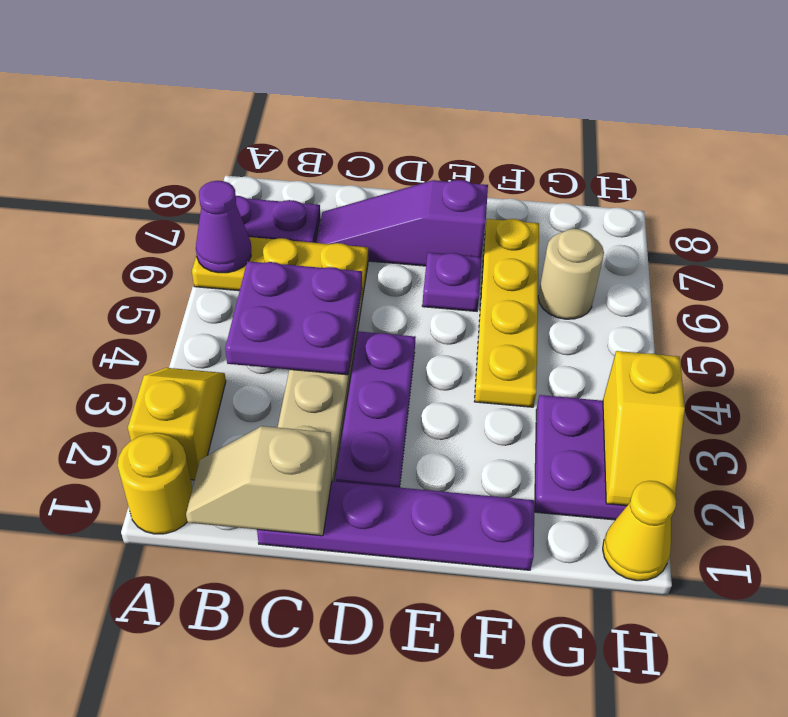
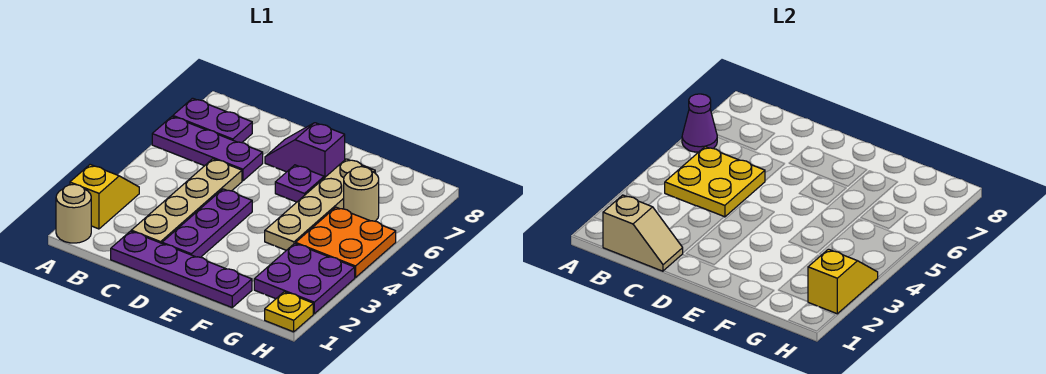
yellow round brick A1 level 1 -> tan round brick A1 level 1
yellow plate A6:C6 level 1 -> purple plate A6:C6 level 1
tan slope B1:C1 level 2 top C -> tan slope B1:C1 level 2 top B
purple plate B4:C5 level 2 -> yellow plate B4:C5 level 2
purple slope C7:E7 level 1 top E -> purple slope D7:E7 level 1 top E
yellow plate F4:F7 level 1 -> tan plate F4:F7 level 1
none -> orange plate G4:H5 level 1
yellow cone H1 level 1 -> yellow plate H1 level 1
yellow slope H2:H3 level 2 top 3 -> yellow slope H2:H3 level 2 top 2

